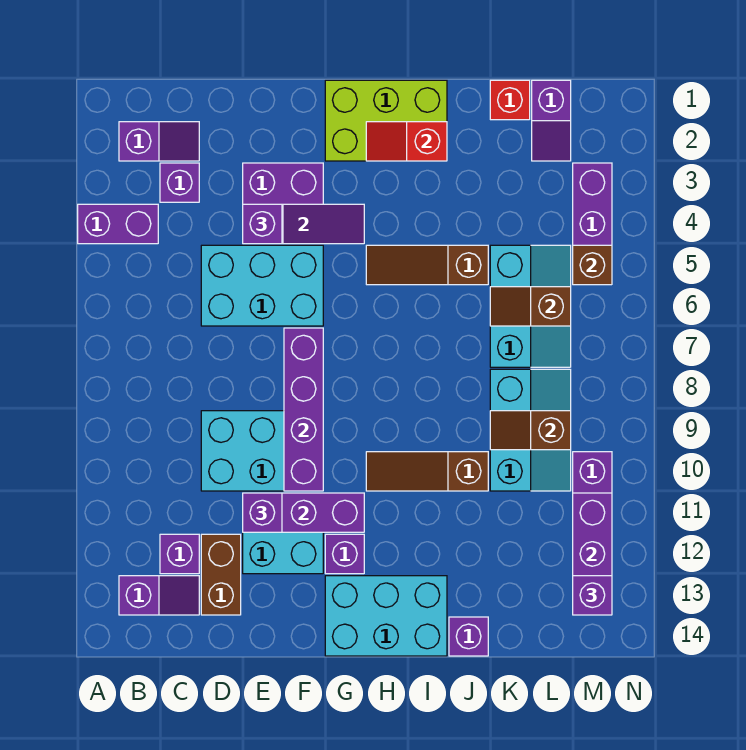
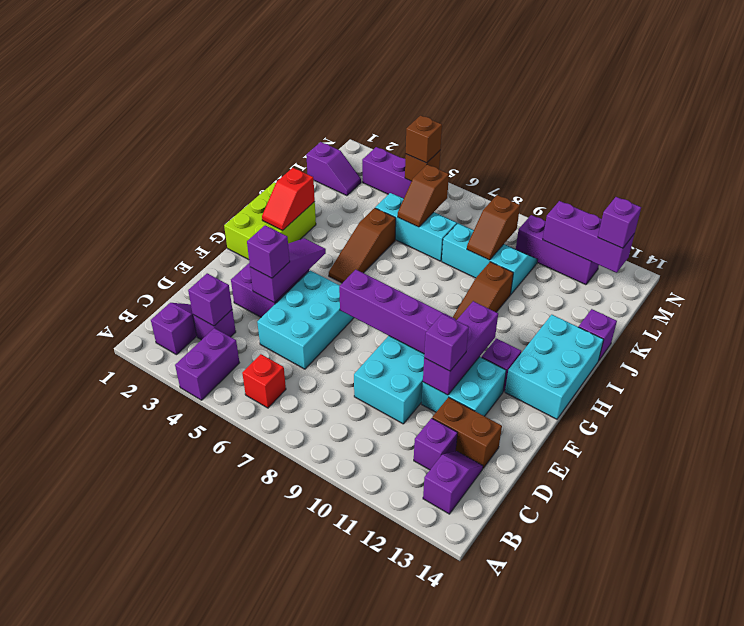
none -> purple brick C3 level 2
red brick K1 level 1 -> red brick B6 level 1
none -> brown brick M5 level 3

